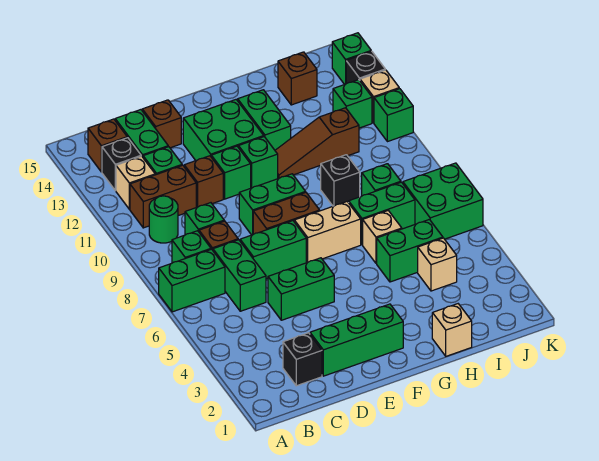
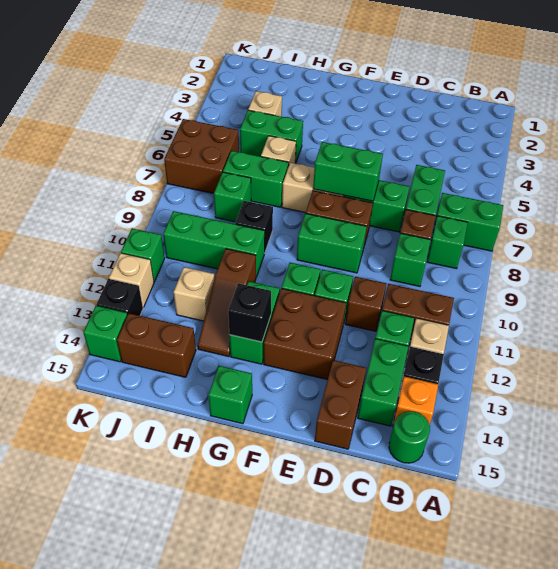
green round brick B10 level 1 -> green round brick B15 level 1
brown brick B14 level 1 -> orange brick B14 level 1
black brick C2 level 1 -> black brick G13 level 2
green brick D2:F2 level 1 -> green brick H10:J10 level 1
green brick D5:E5 level 1 -> green brick E7:F7 level 2
brown brick D14 level 1 -> brown brick D14:D15 level 1
green brick E12:F13 level 1 -> brown brick E12:F13 level 1
brown slope G11:I11 level 1 top I -> brown slope H11:H13 level 1 top 11
tan brick H1 level 1 -> tan brick I12 level 1
brown brick I14 level 1 -> brown brick I14:J14 level 1
green brick J6:K7 level 1 -> brown brick J6:K7 level 1
green brick J12 level 1 -> green brick G15 level 1

